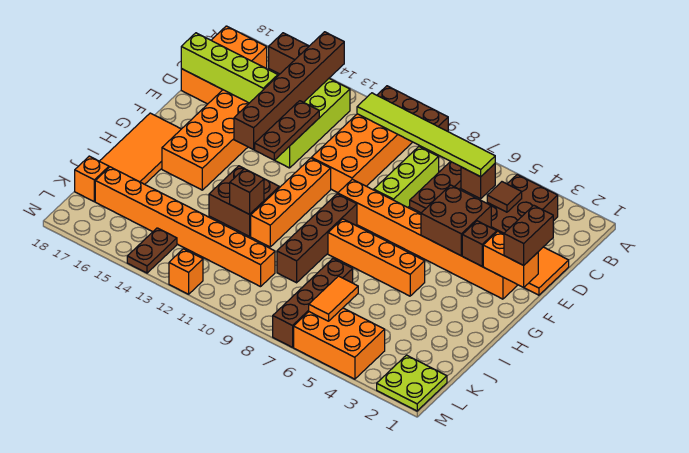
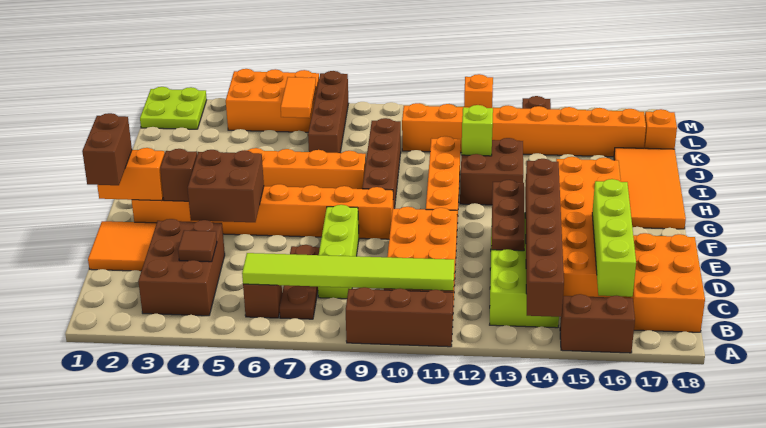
lime brick D15:D18 level 2 -> lime brick B16:E16 level 2
brown brick I12 level 2 -> lime brick I12 level 2

